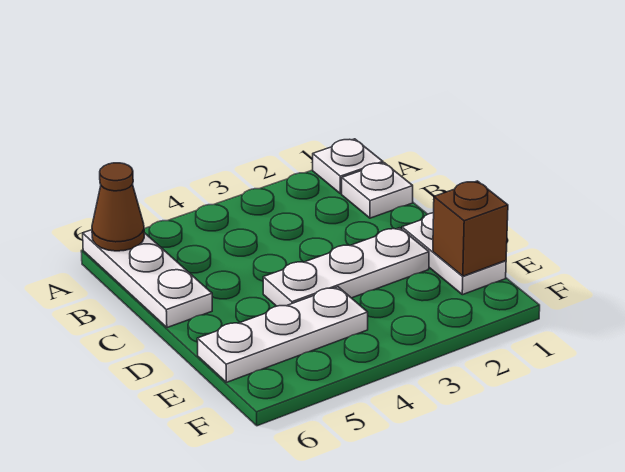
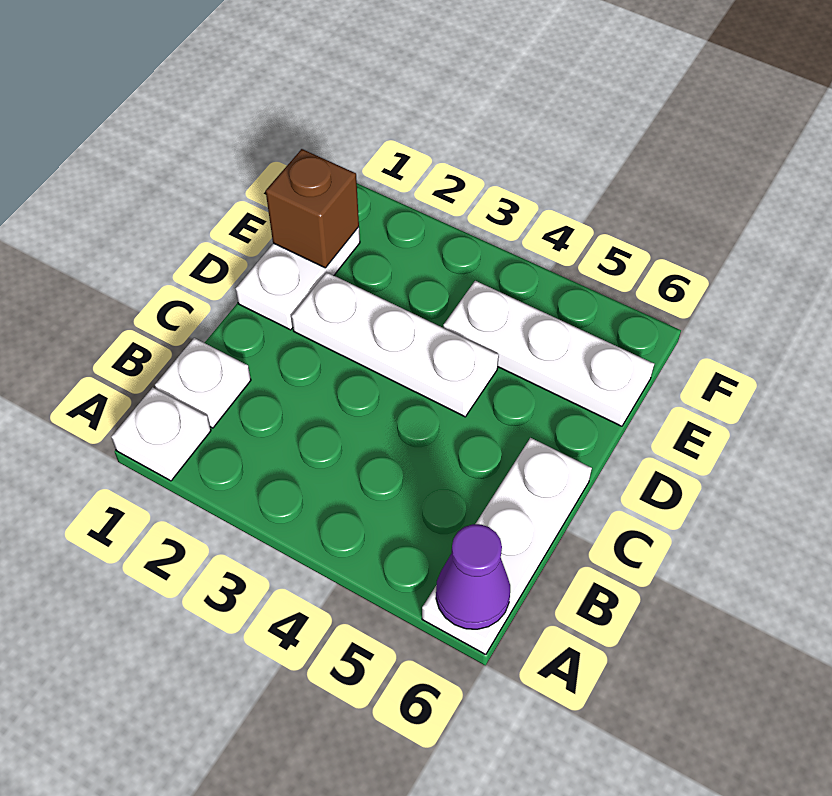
brown cone A6 level 2 -> purple cone A6 level 2

